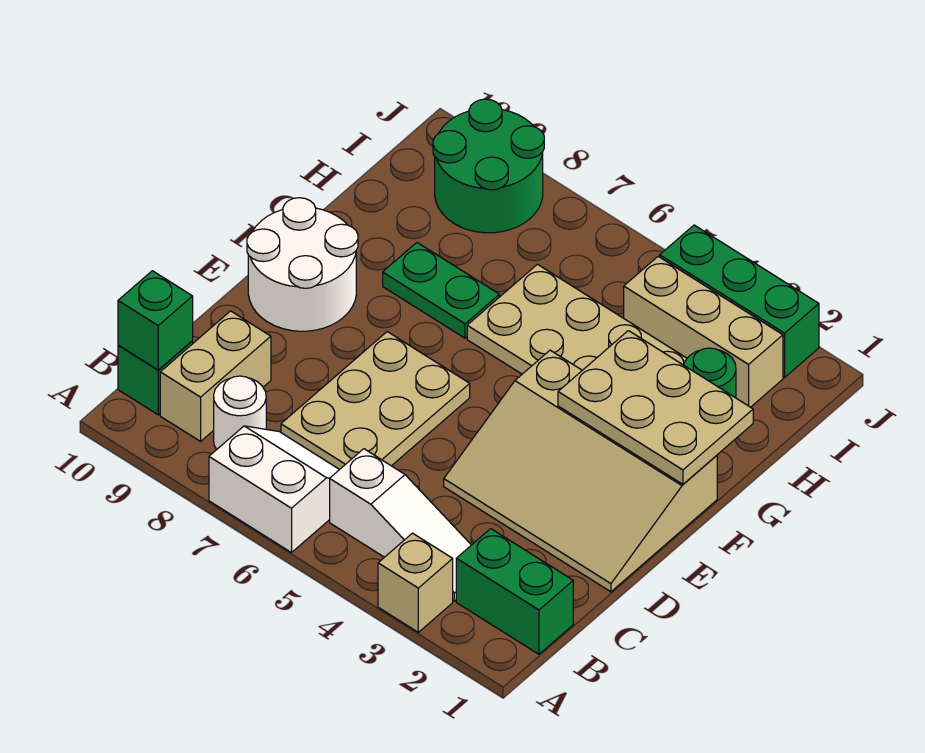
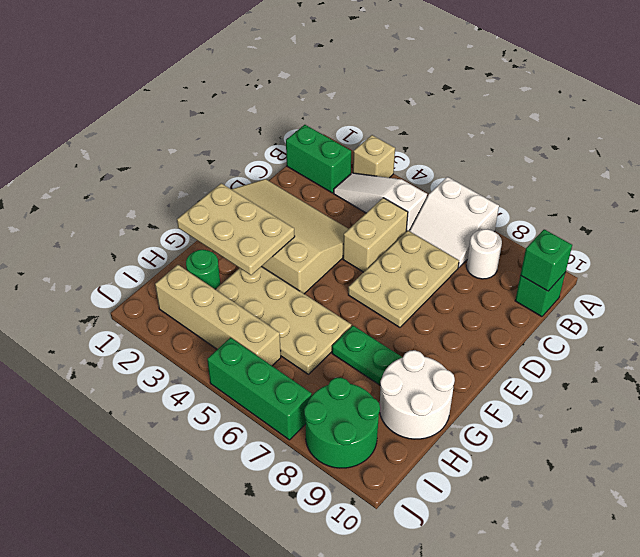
tan brick B9:C9 level 1 -> tan brick C5:D5 level 1
white round brick E9:F10 level 1 -> white round brick G9:H10 level 1
tan brick I2:I4 level 1 -> tan brick I2:I5 level 1
green brick J2:J4 level 1 -> green brick J5:J7 level 1

